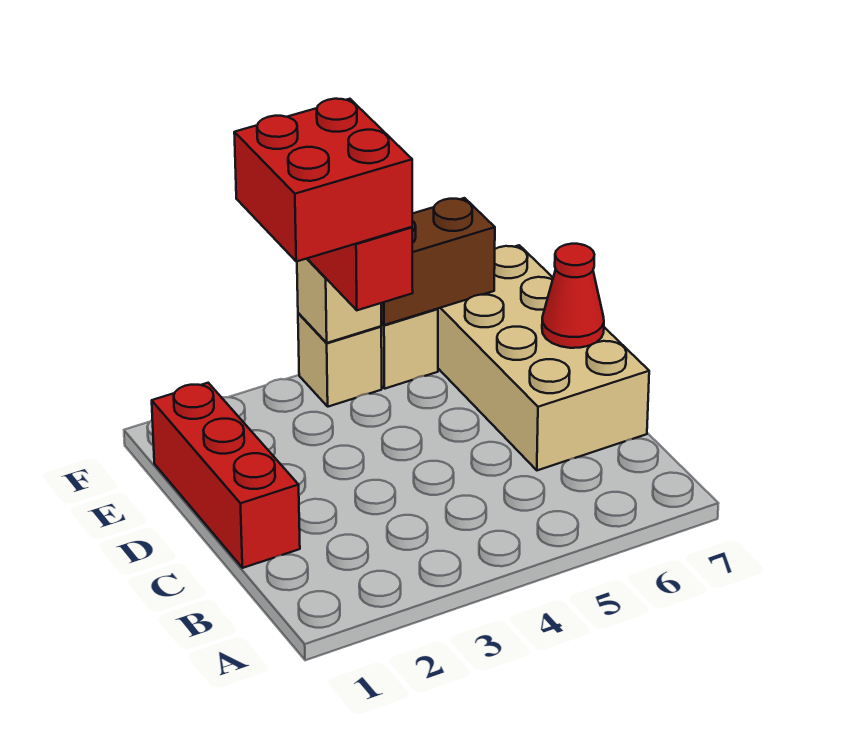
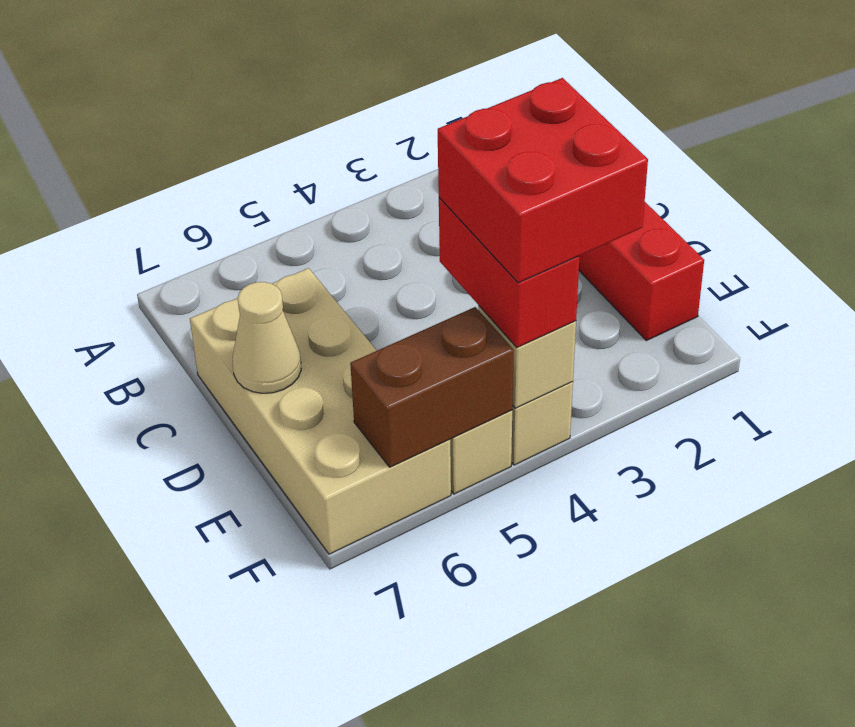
red cone D7 level 2 -> tan cone D7 level 2

